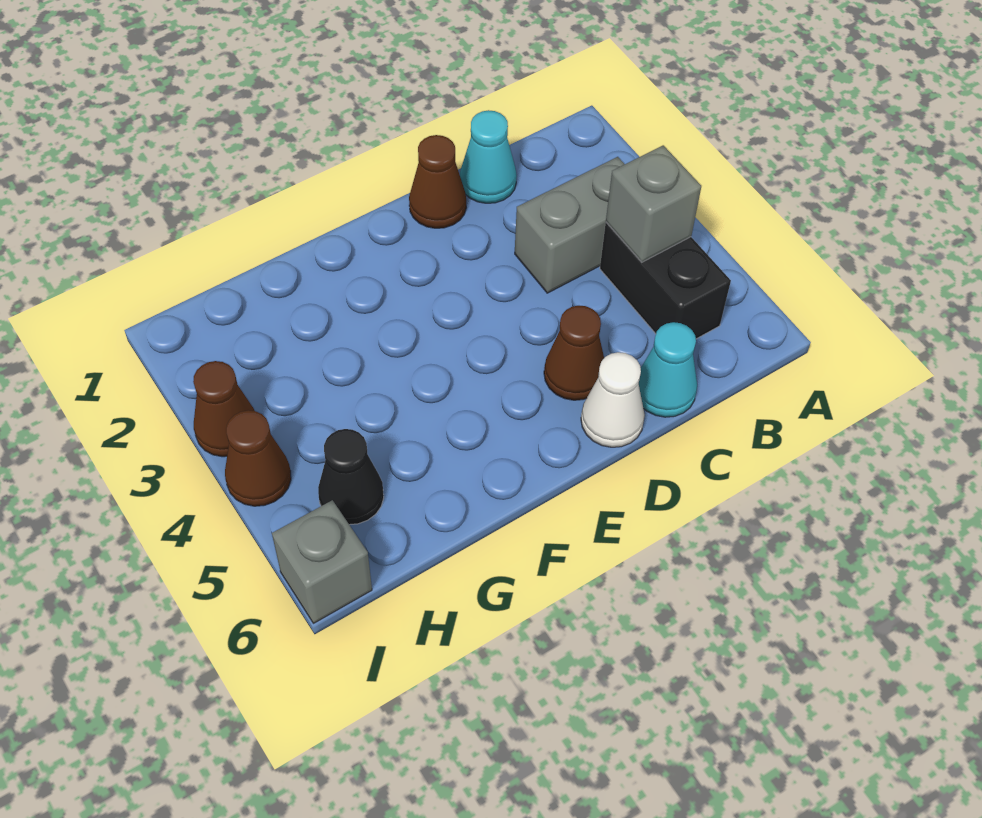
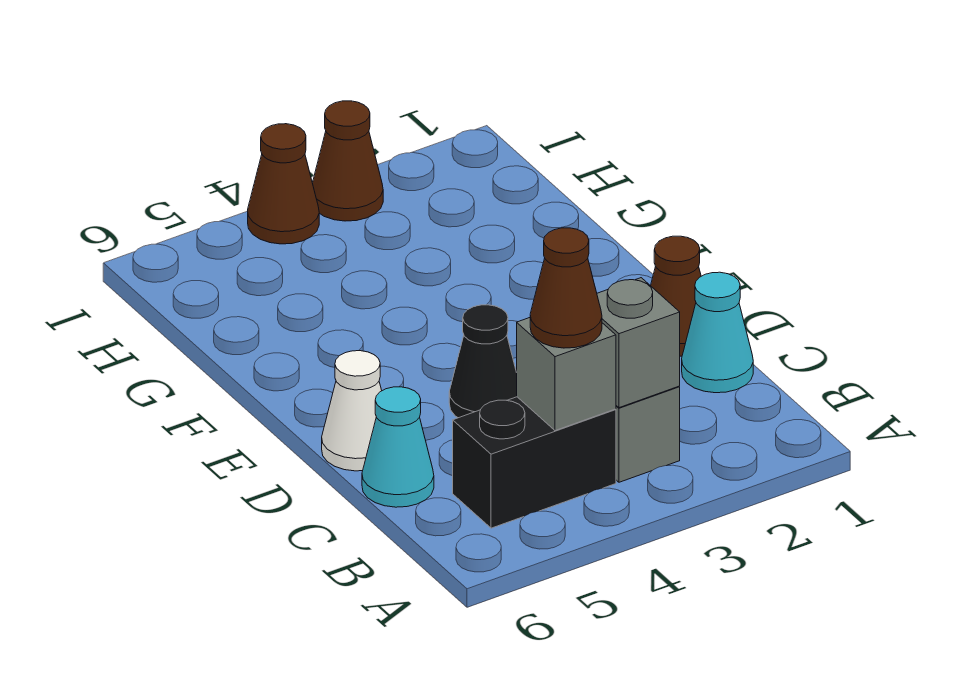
brown cone D5 level 1 -> brown cone B4 level 3
black cone H5 level 1 -> black cone D4 level 1
grey brick I6 level 1 -> grey brick B3 level 2

